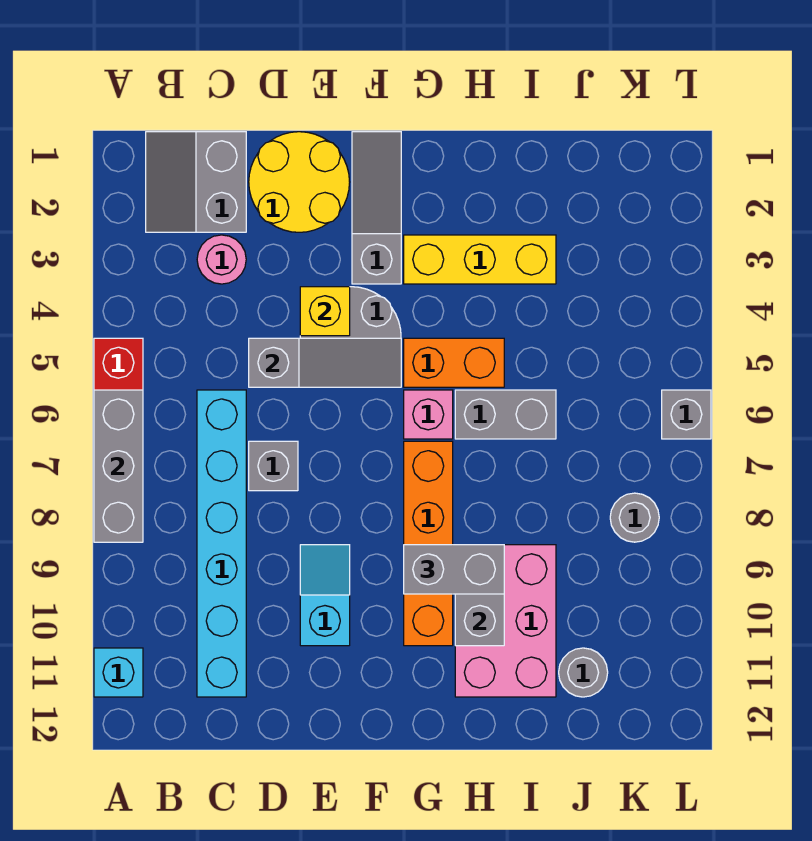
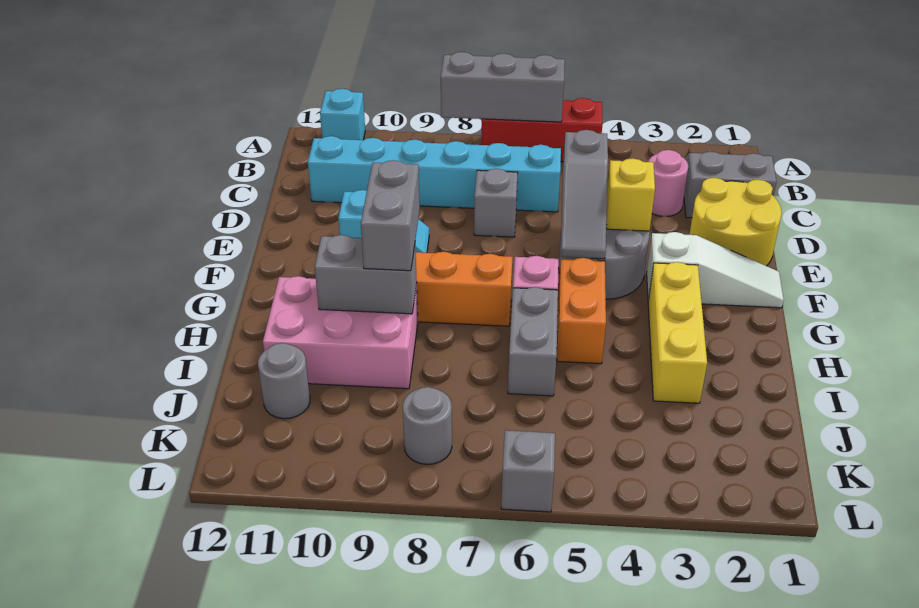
grey slope F1:F3 level 1 top 3 -> white slope F1:F3 level 1 top 3

